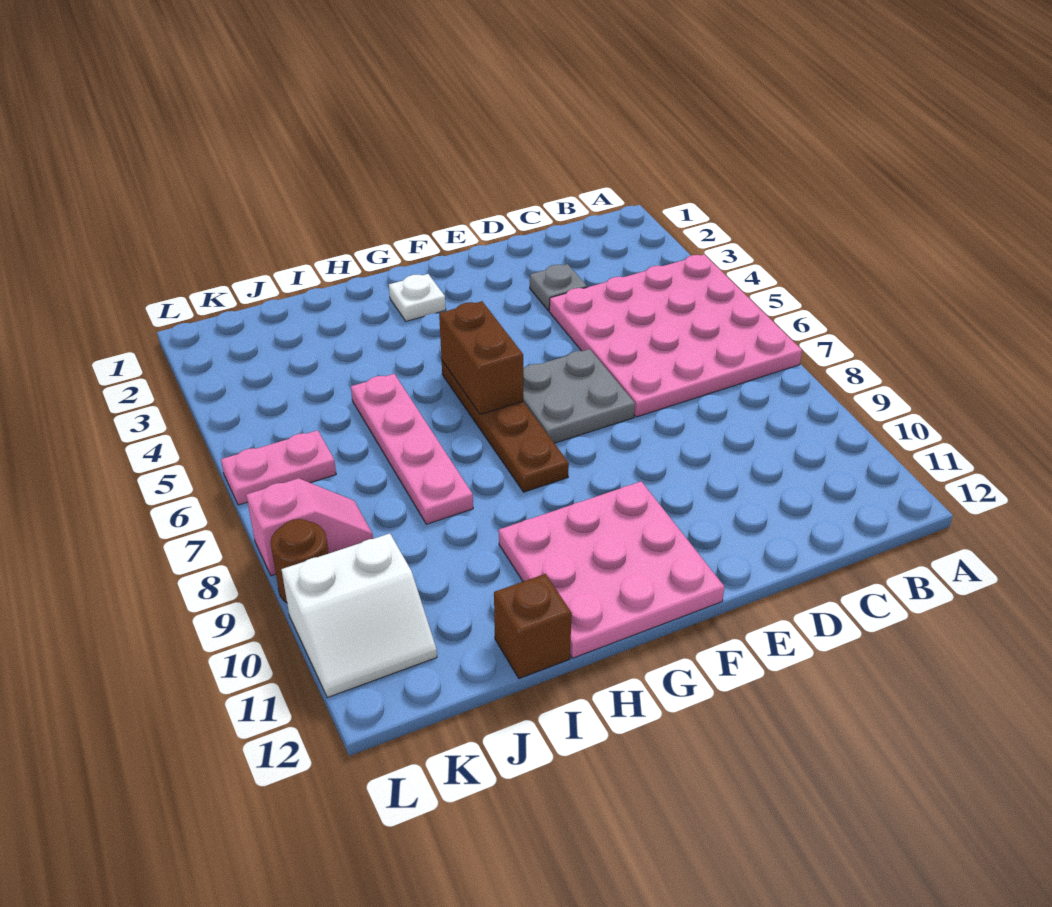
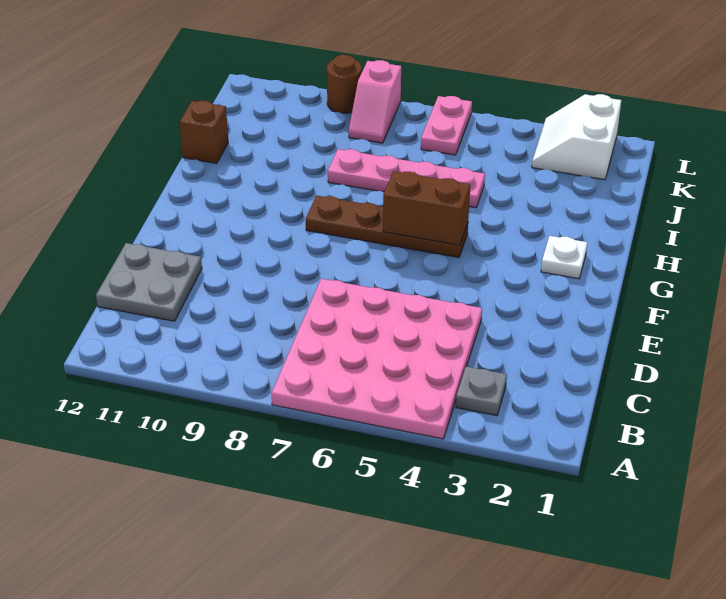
grey plate D3 level 1 -> grey plate B3 level 1
grey plate E6:F7 level 1 -> grey plate C11:D12 level 1
pink plate F10:H12 level 1 -> none
white slope K10:L11 level 1 top 10 -> white slope K2:L3 level 1 top 2

